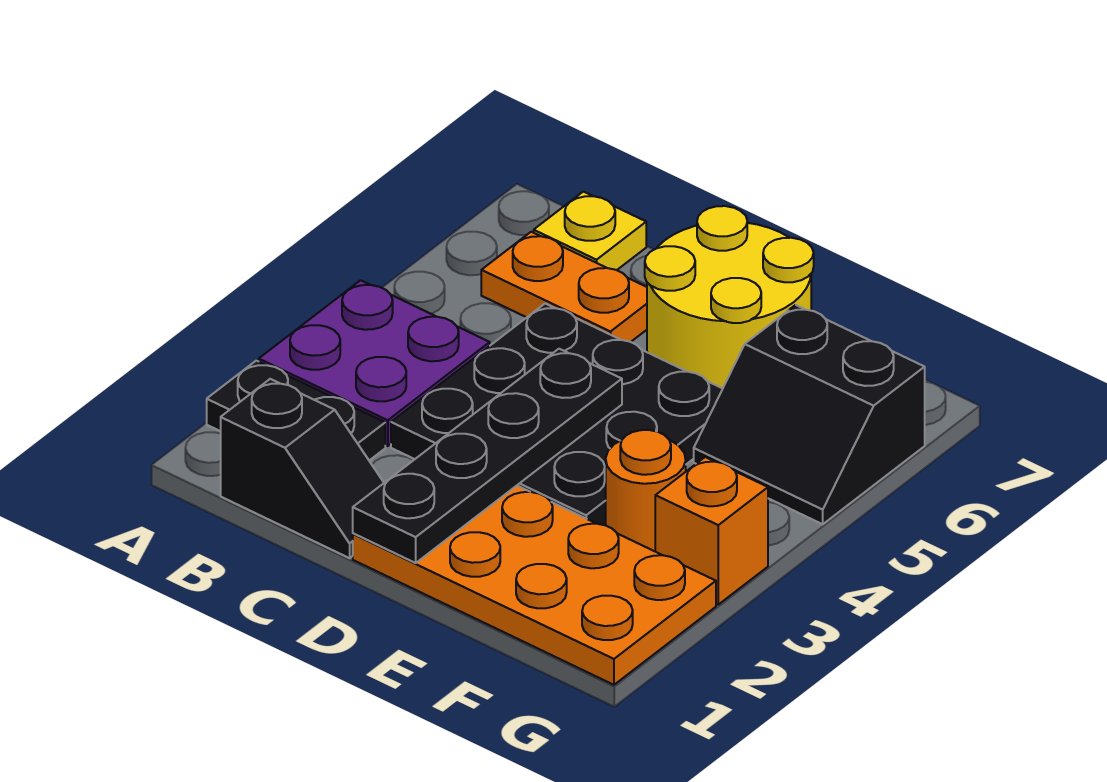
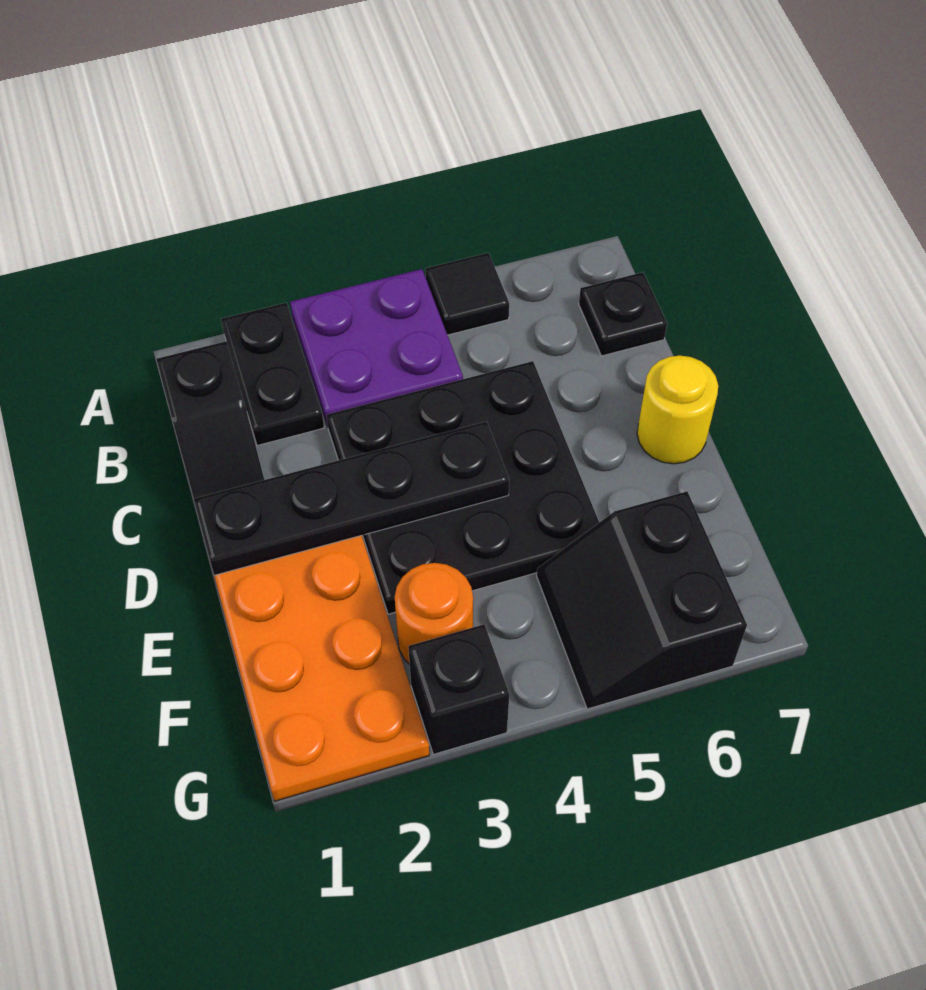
none -> black tile A5 level 1
orange plate B6:C6 level 1 -> none
yellow plate B7 level 1 -> black plate B7 level 1
yellow round brick D6:E7 level 1 -> yellow round brick D7 level 1
orange brick G3 level 1 -> black brick G3 level 1

